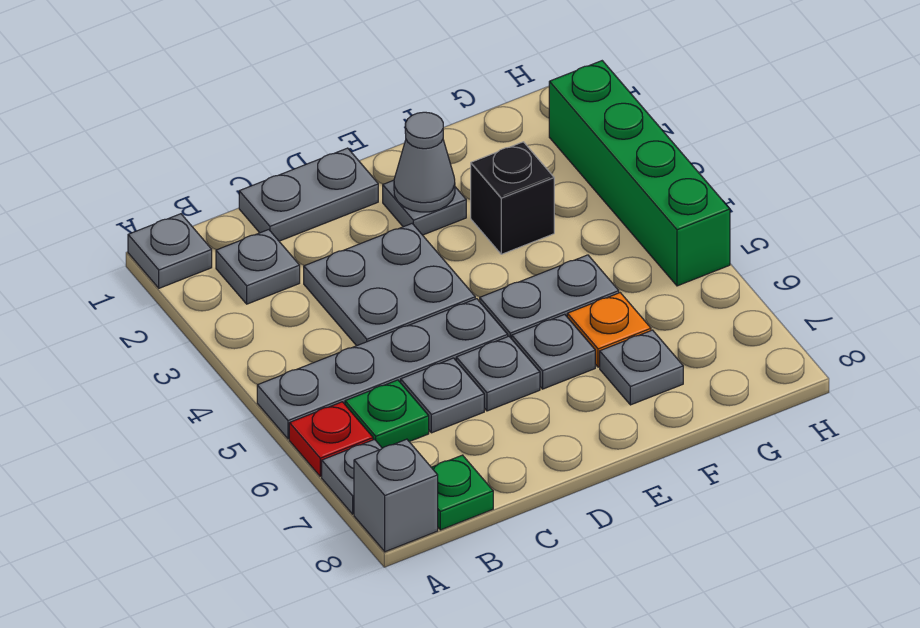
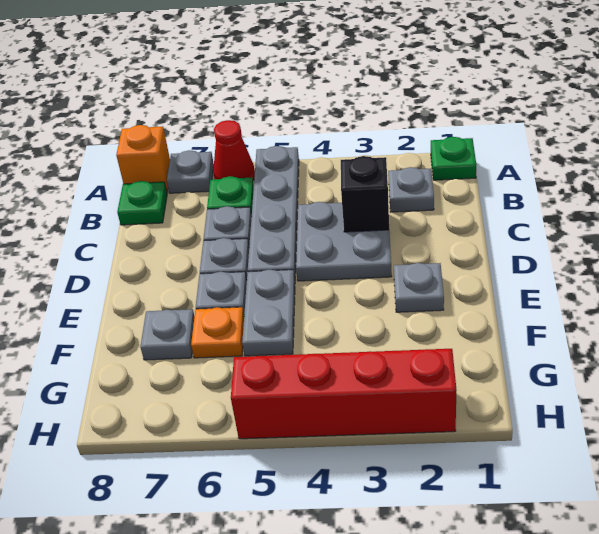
grey plate A1 level 1 -> green plate A1 level 1
red plate A6 level 1 -> red cone A6 level 1
grey brick A8 level 1 -> orange brick A8 level 1
grey plate C1:D1 level 1 -> none
grey cone E2 level 2 -> none
black brick F3 level 1 -> black brick C3 level 2
green brick H2:H5 level 1 -> red brick H2:H5 level 1

